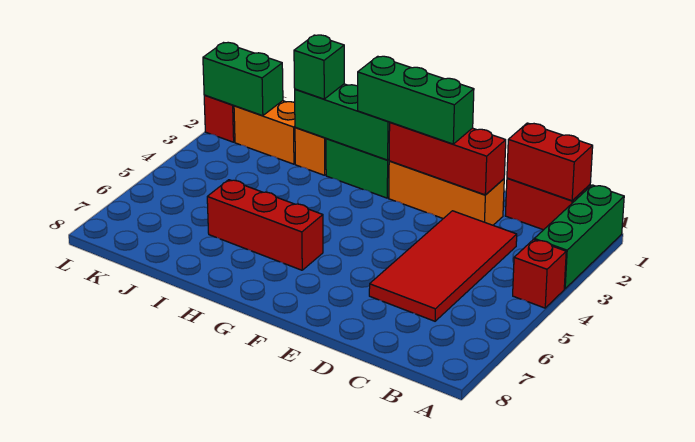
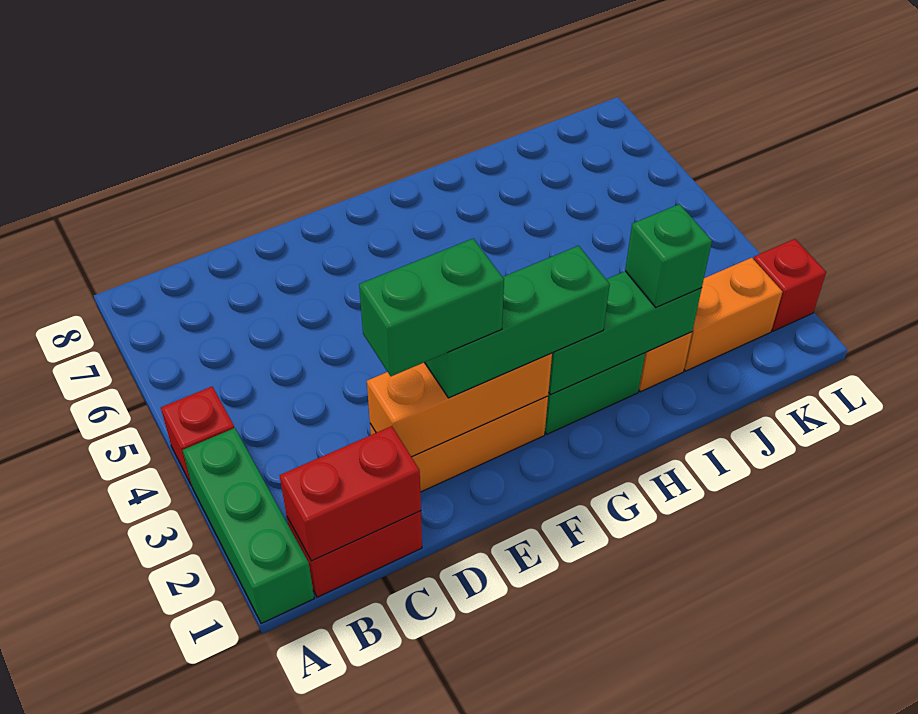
red tile C3:D6 level 1 -> none
red brick D2:F2 level 2 -> orange brick D2:F2 level 2
red brick G6:I6 level 1 -> none
green brick K2:L2 level 2 -> green brick D2:E2 level 4

